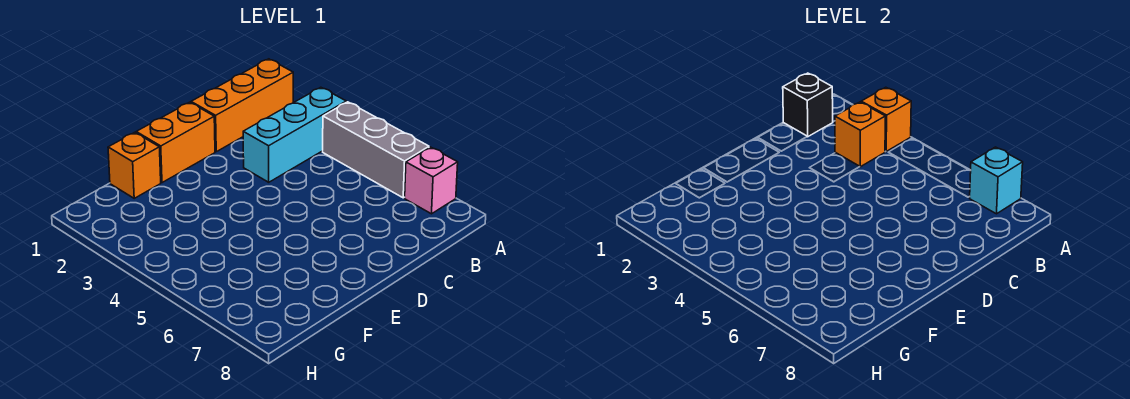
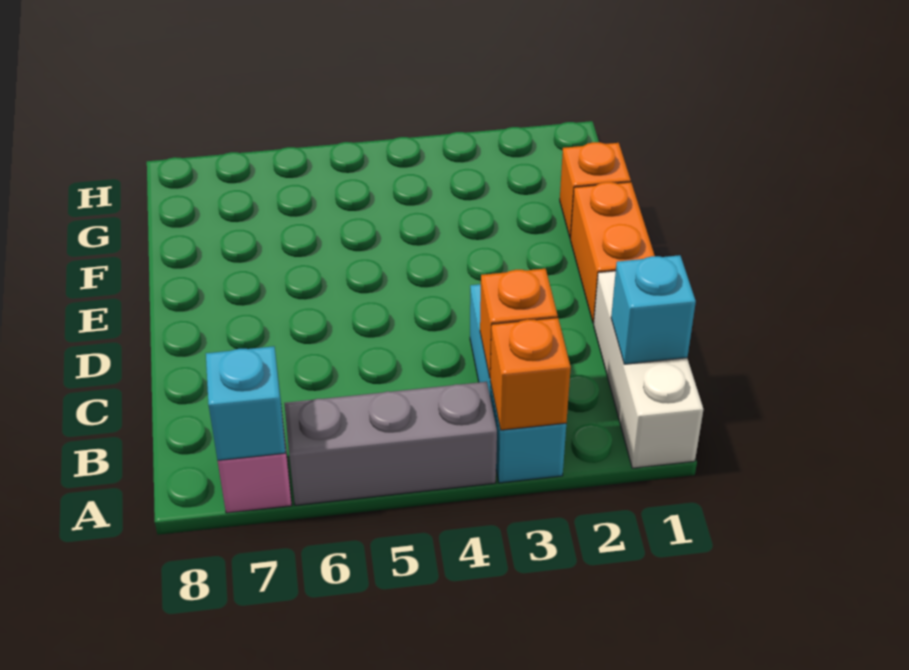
orange brick A1:C1 level 1 -> white brick A1:C1 level 1
black brick B1 level 2 -> cyan brick B1 level 2

